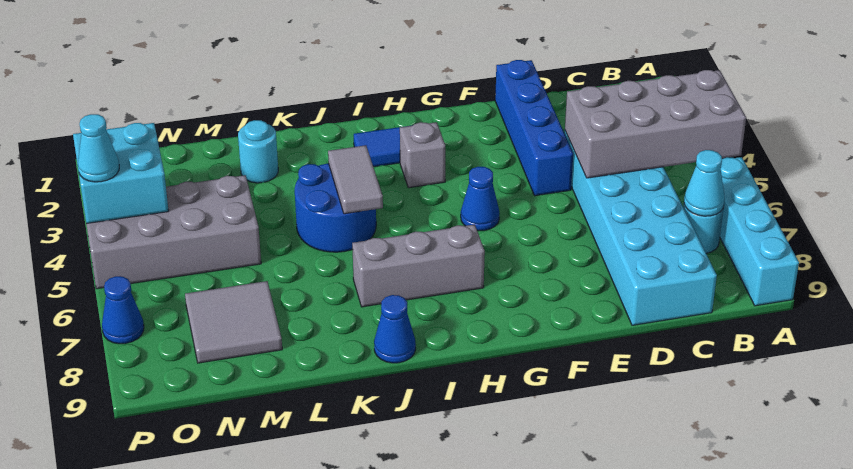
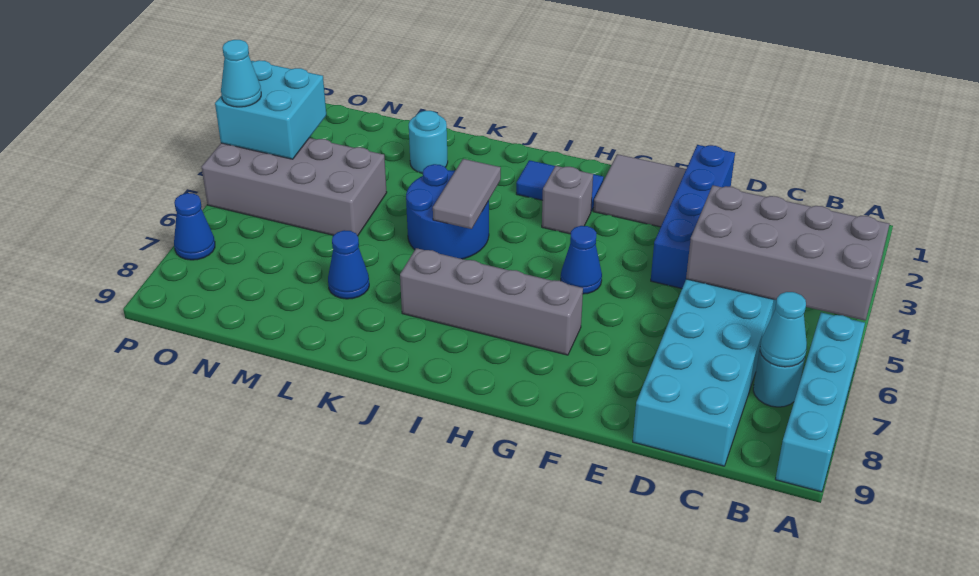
grey brick H7:J7 level 1 -> grey brick G7:J7 level 1
blue cone J9 level 1 -> blue cone L7 level 1
grey tile M7:N8 level 1 -> grey tile F1:G2 level 1

